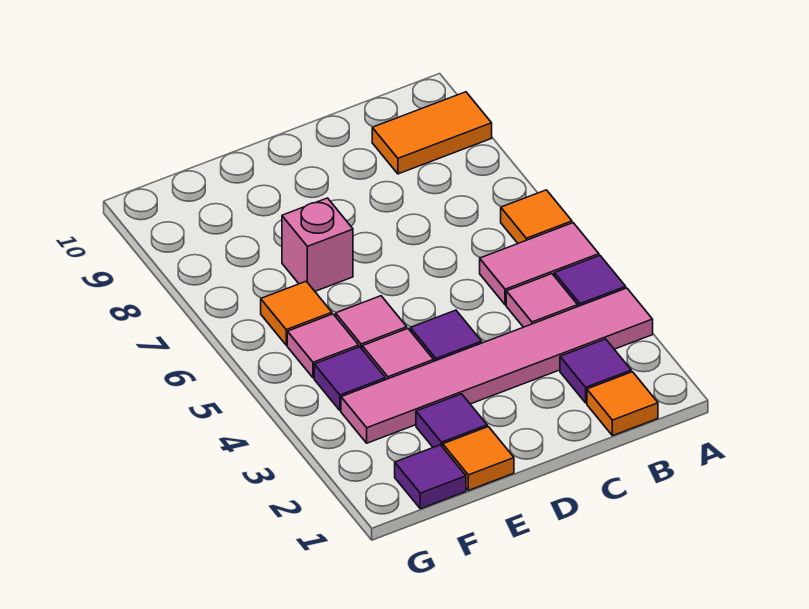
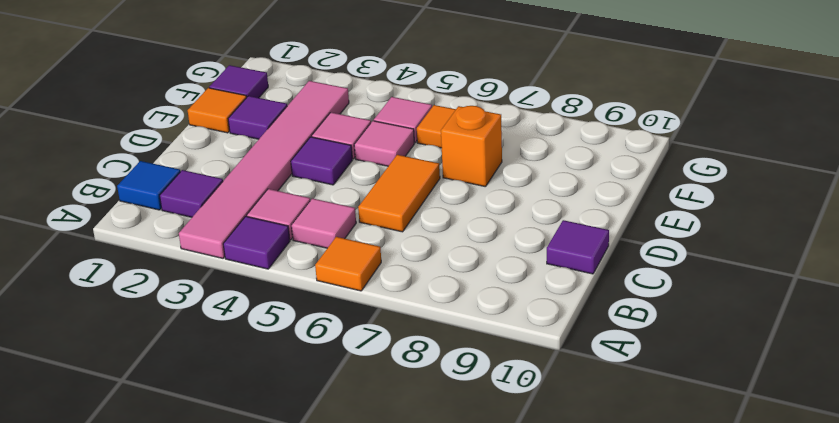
pink tile A5:B5 level 1 -> pink tile B5 level 1
orange tile A9:B9 level 1 -> orange tile C6:D6 level 1
orange tile B1 level 1 -> blue tile B1 level 1
pink brick E7 level 1 -> orange brick E7 level 1
purple tile F4 level 1 -> purple tile C10 level 1

